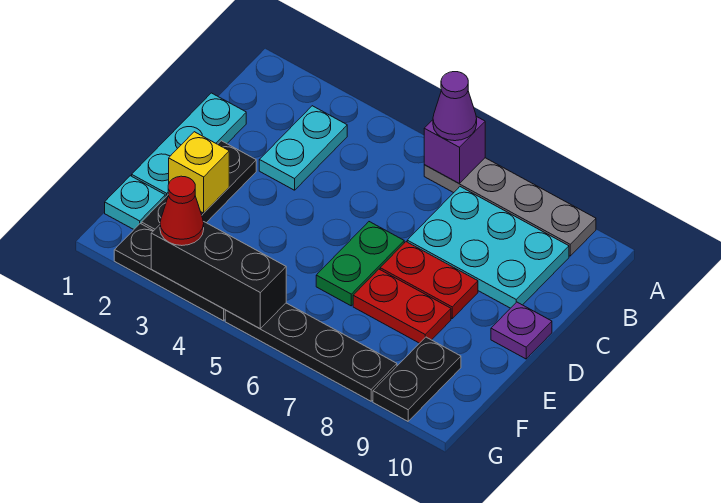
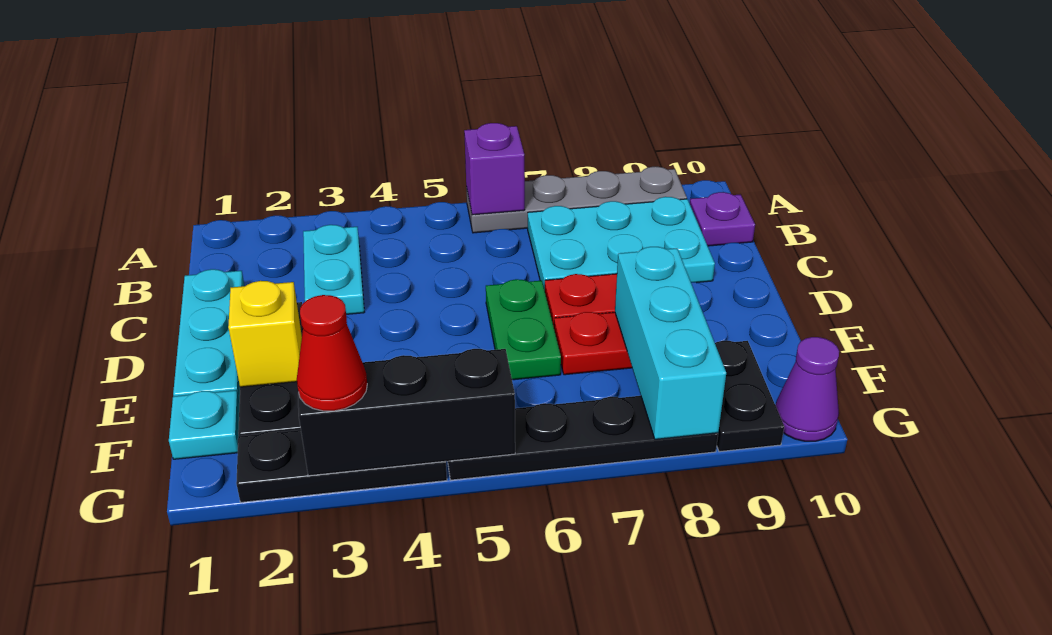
purple cone A6 level 3 -> purple cone G10 level 1
purple plate D10 level 1 -> purple plate B10 level 1
none -> cyan brick E8:G8 level 2

